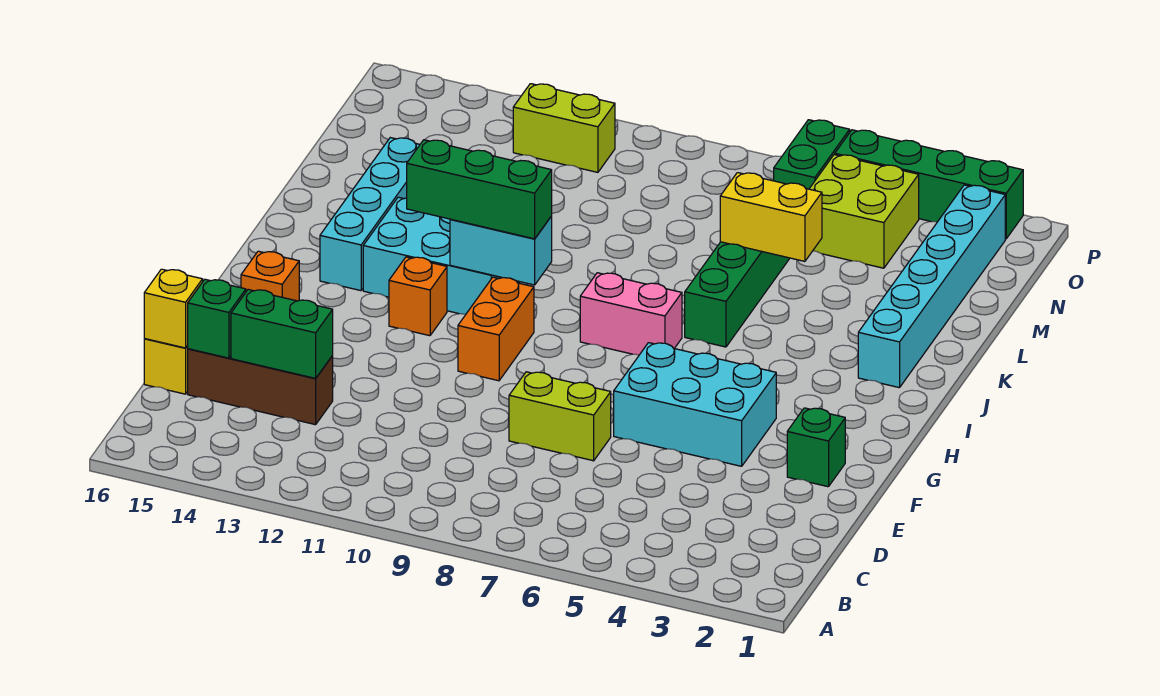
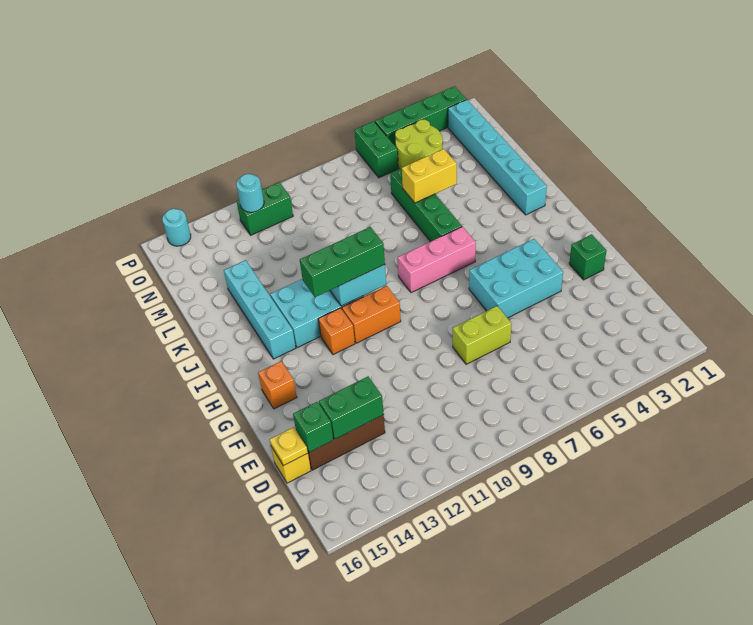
yellow brick D16 level 2 -> yellow plate D16 level 2
orange brick G10:H10 level 1 -> orange brick H10:H11 level 1
pink brick I7:I8 level 1 -> pink brick I6:I8 level 1
lime brick N4:O5 level 1 -> lime round brick N4:O5 level 1
lime brick O11:O12 level 1 -> green brick O11:O12 level 1
none -> cyan round brick O12 level 2
none -> cyan round brick P15 level 1

